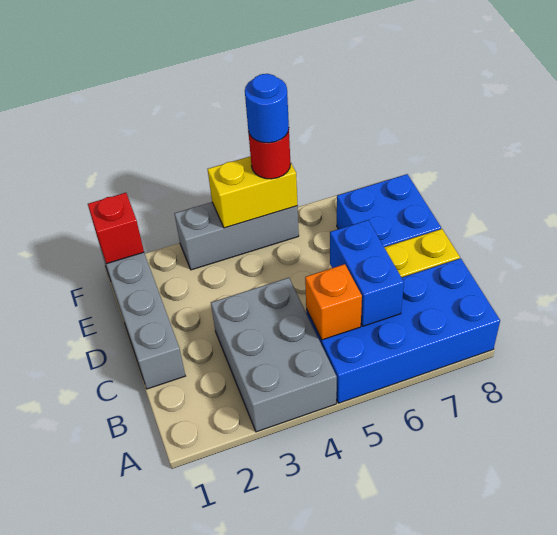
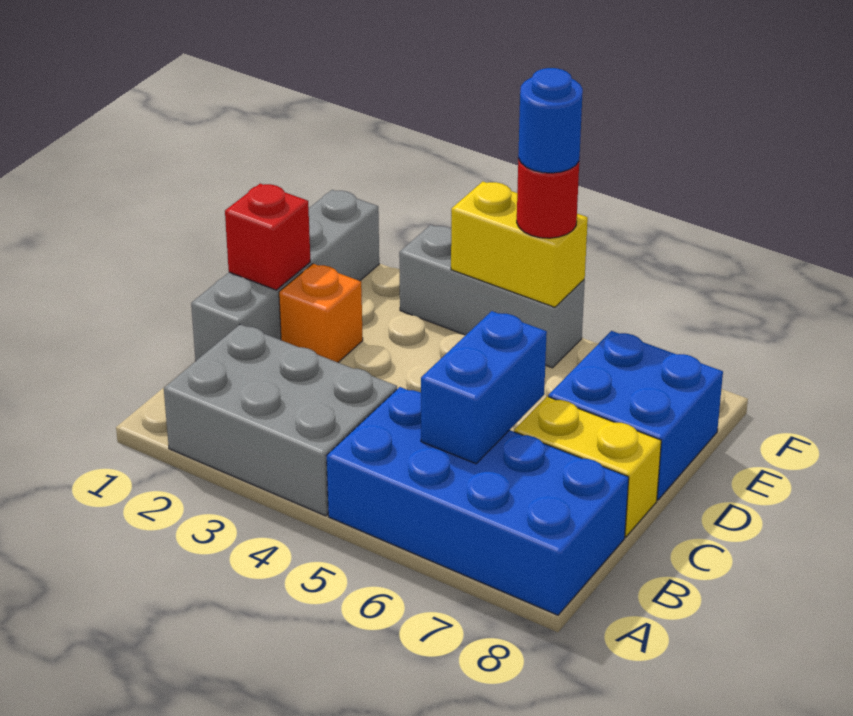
grey brick A3:C4 level 1 -> grey brick A2:B4 level 1
orange brick B5 level 2 -> orange brick D2 level 1
red brick F1 level 2 -> red brick D1 level 2

